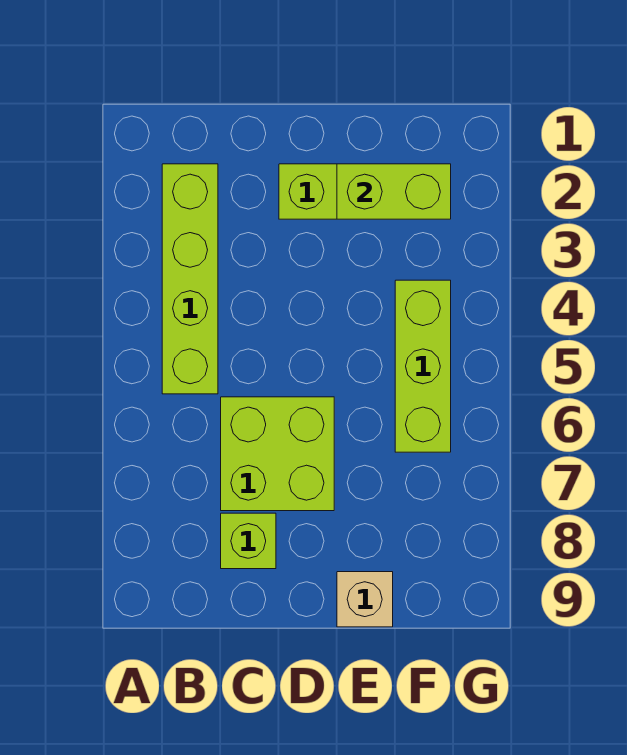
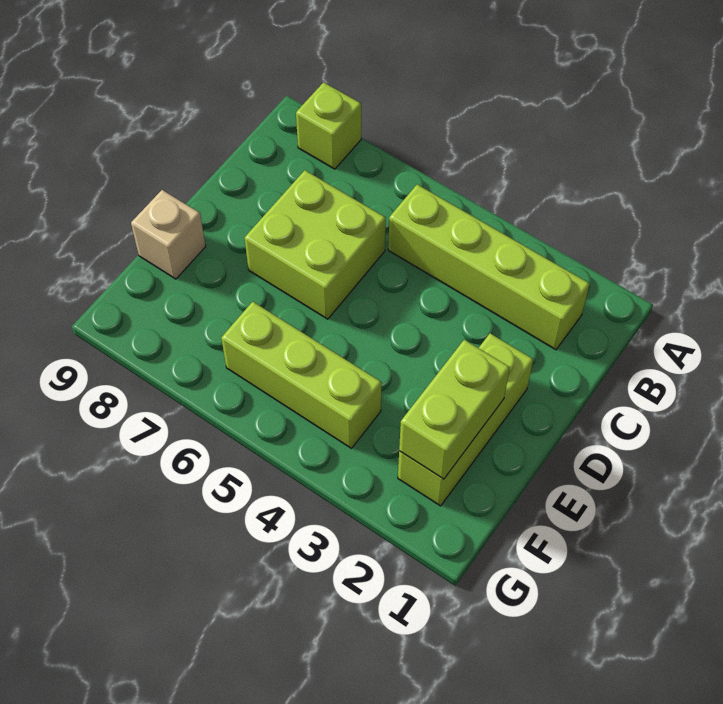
lime brick C8 level 1 -> lime brick A8 level 1

